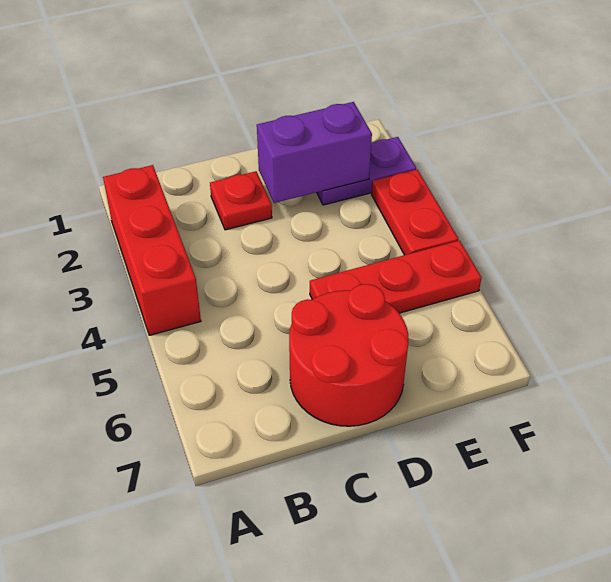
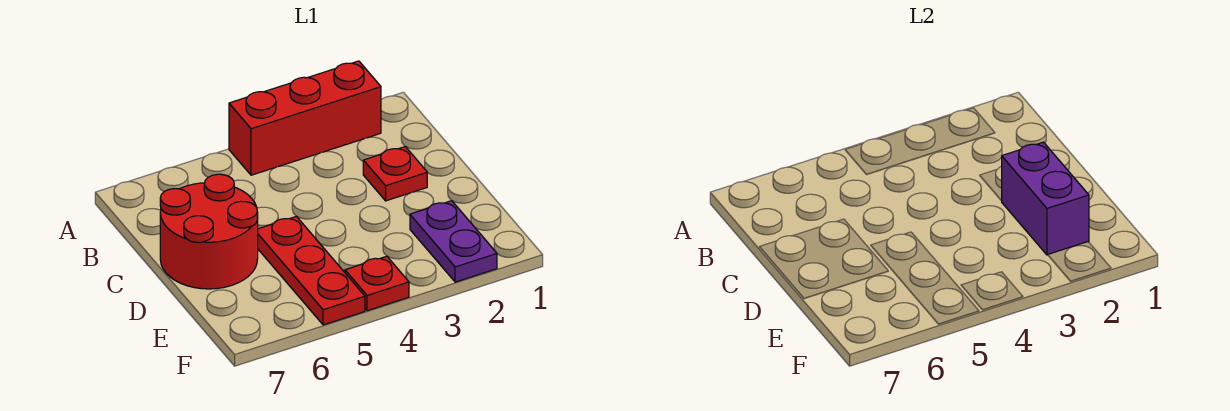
red plate F3:F4 level 1 -> red plate F4 level 1

